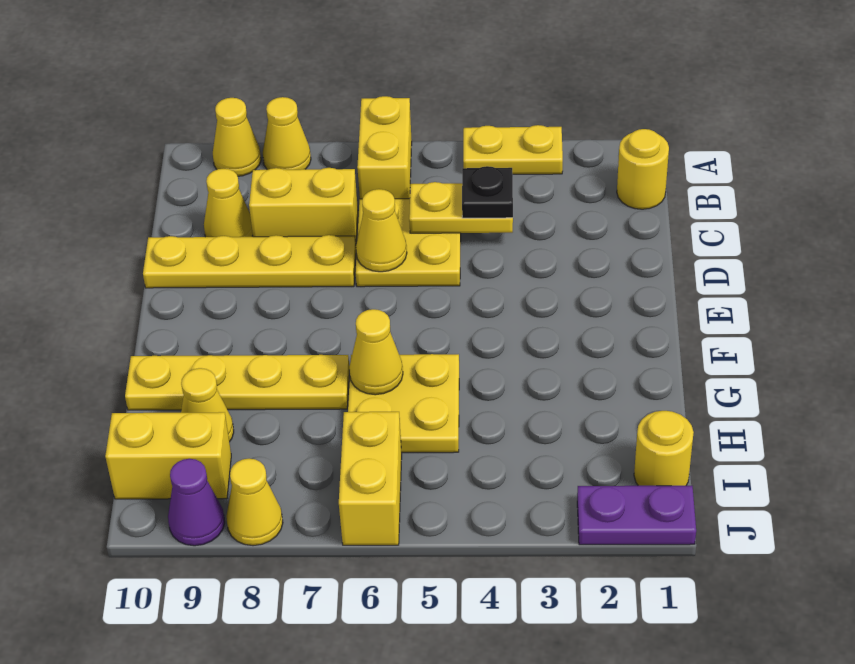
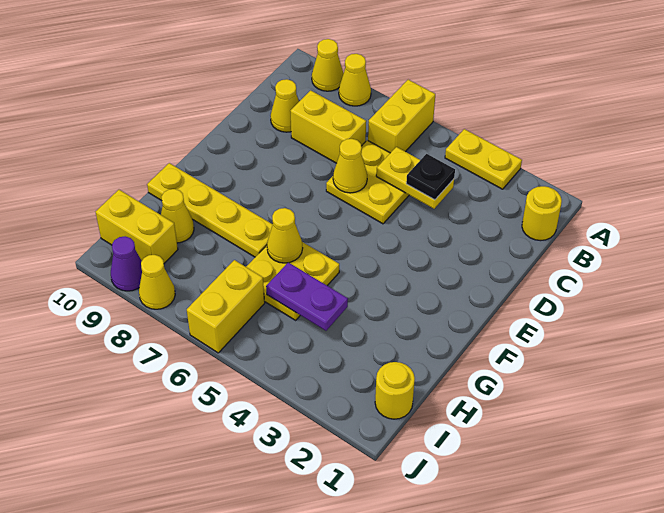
yellow plate D7:D10 level 1 -> none
purple plate J1:J2 level 1 -> purple plate H4:H5 level 2

